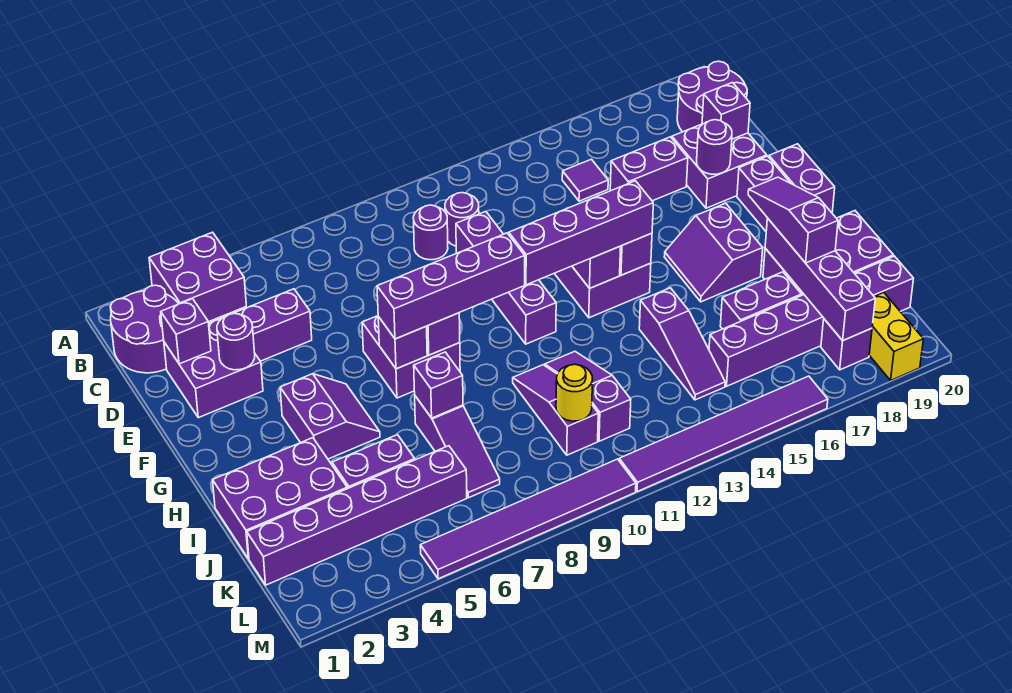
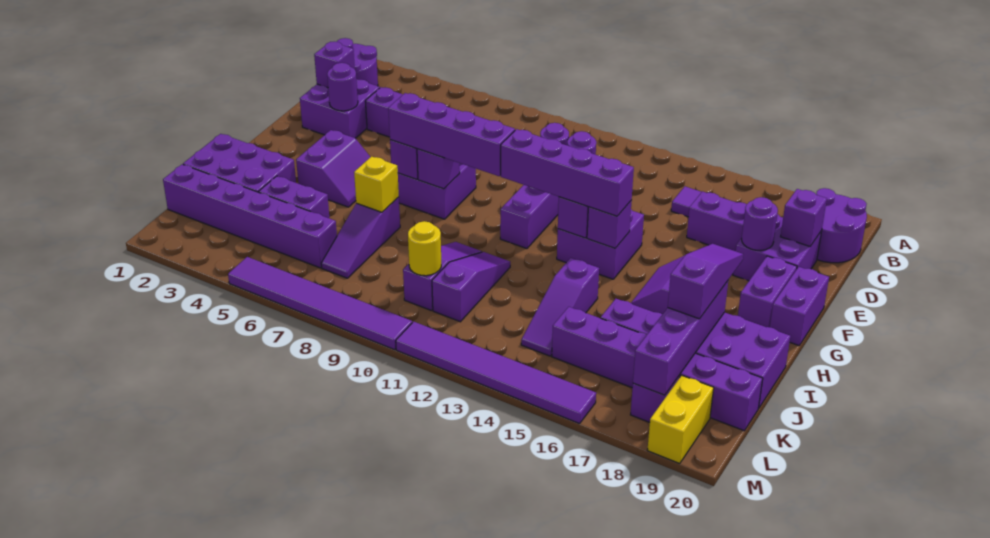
purple brick A3:B4 level 1 -> none
purple brick I7 level 2 -> yellow brick I7 level 2

